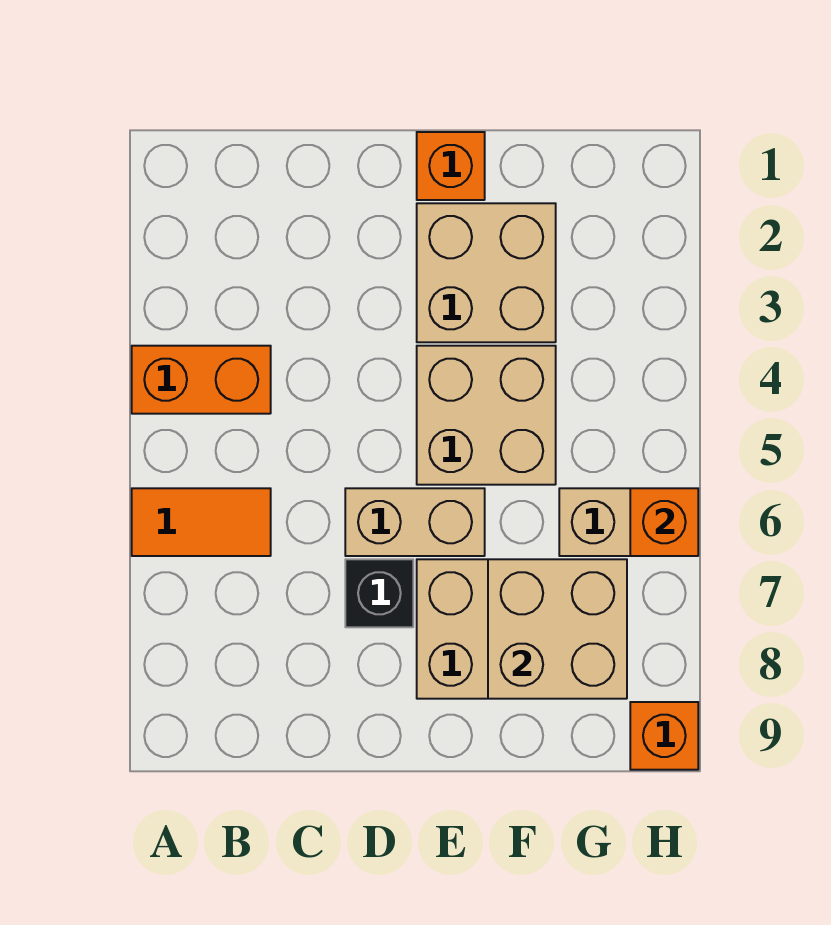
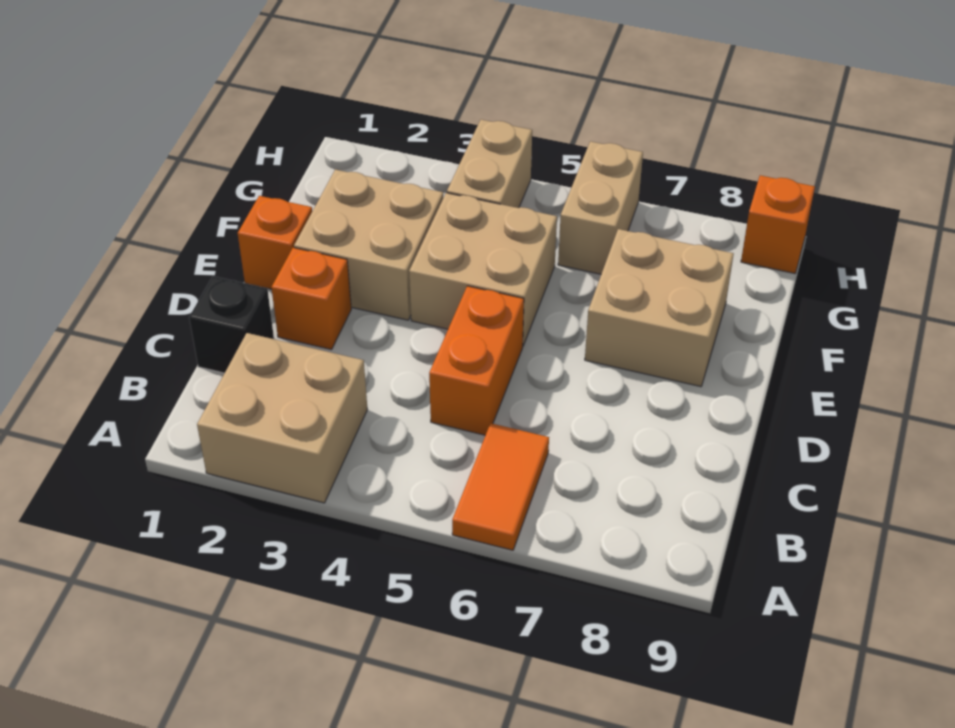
orange brick A4:B4 level 1 -> orange brick C5:D5 level 1
tan brick D6:E6 level 1 -> tan brick G4:H4 level 1
black brick D7 level 1 -> black brick C1 level 1
tan brick F7:G8 level 2 -> tan brick A2:B3 level 1
orange brick H6 level 2 -> orange brick D2 level 1

